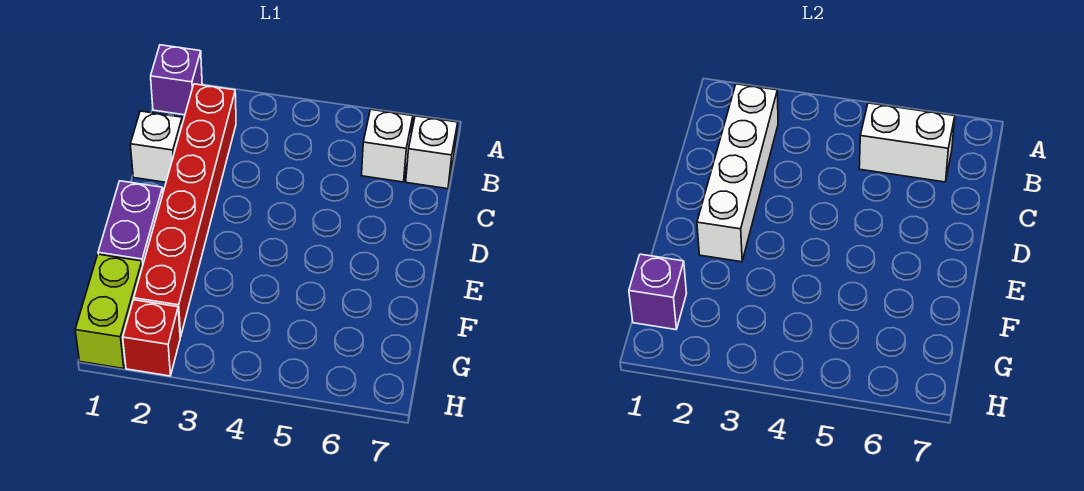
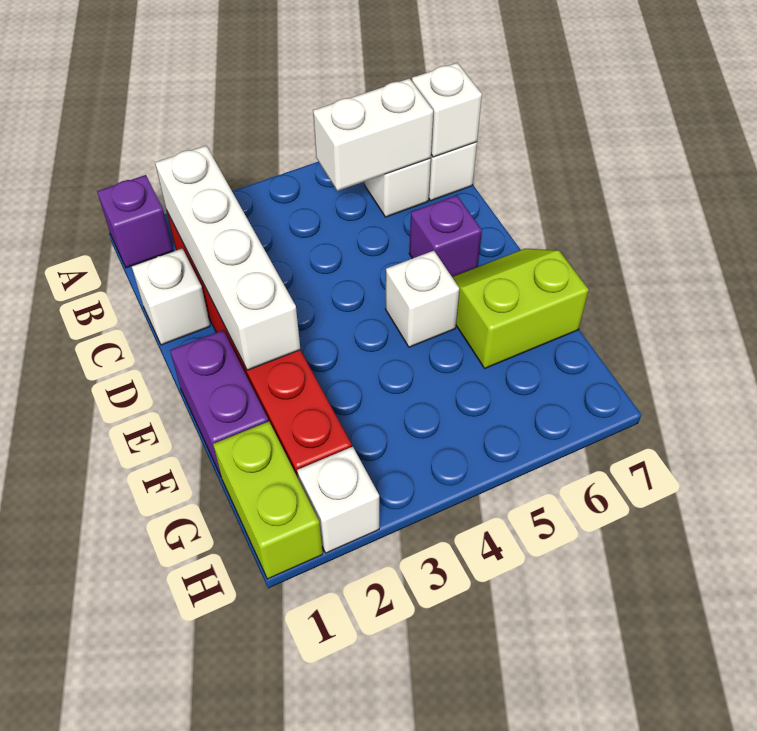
none -> white brick B7 level 2
none -> white brick E5 level 1
none -> lime slope E6:F7 level 1 top F
purple brick G1 level 2 -> purple brick D6 level 1
red brick H2 level 1 -> white brick H2 level 1

